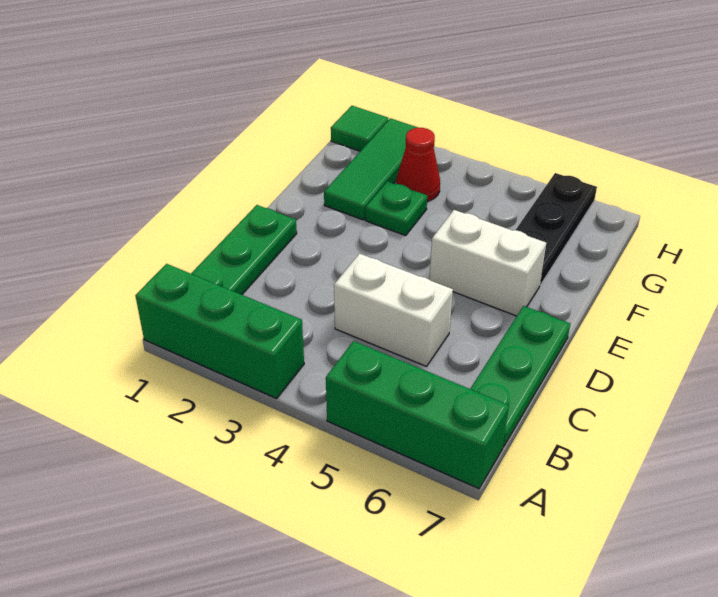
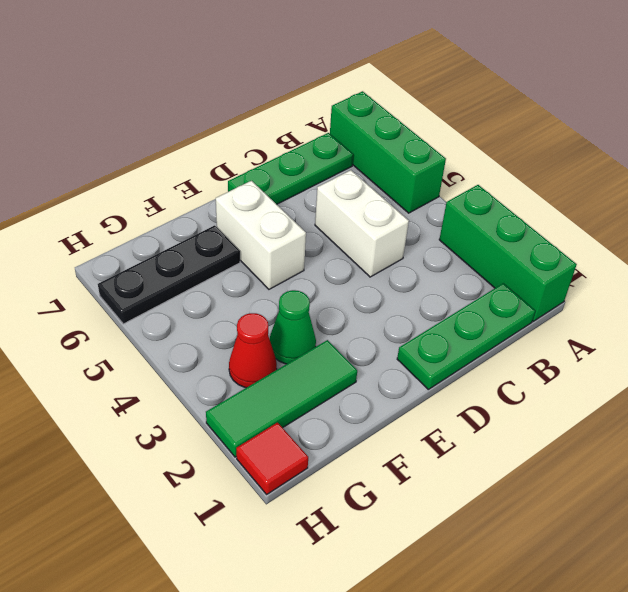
green plate F3 level 1 -> green cone F3 level 1
green tile H1 level 1 -> red tile H1 level 1

